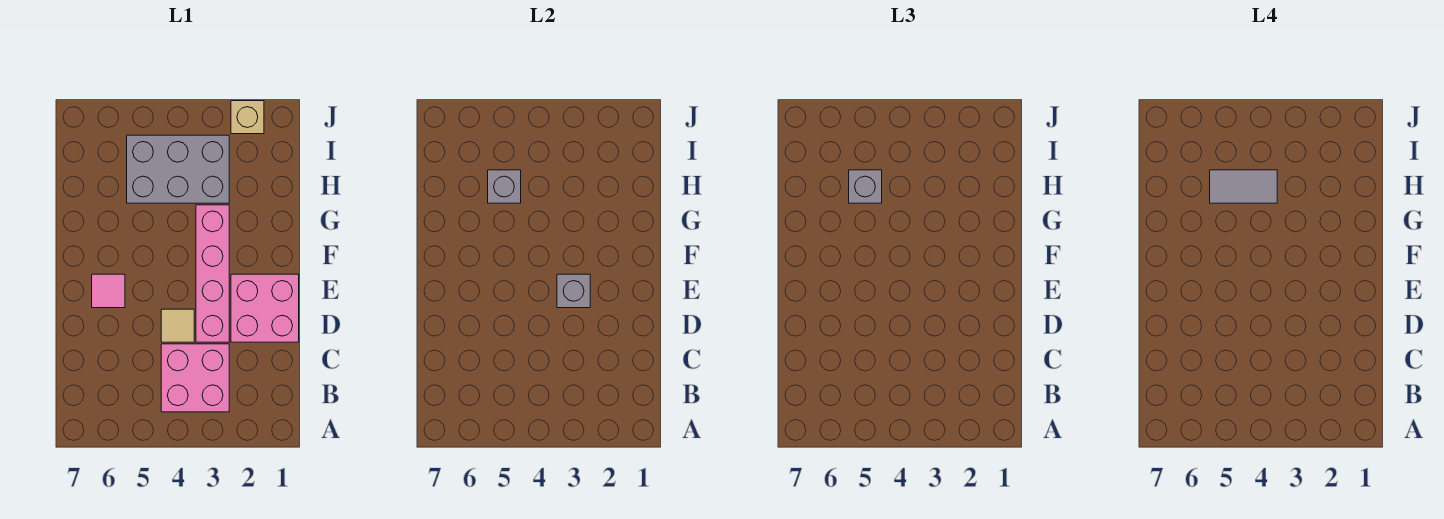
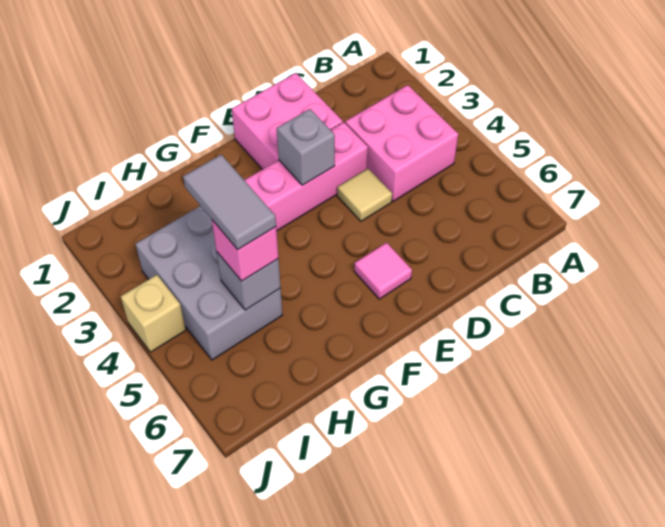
grey brick H5 level 3 -> pink brick H5 level 3
tan brick J2 level 1 -> tan brick J4 level 1

